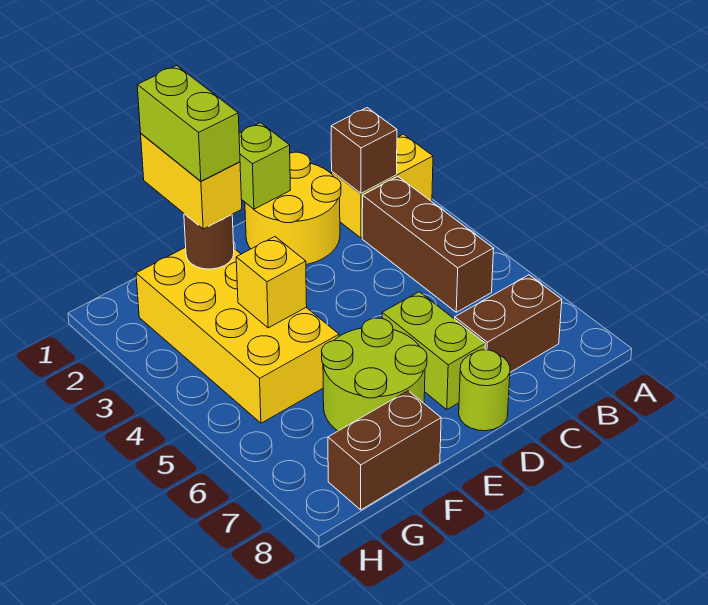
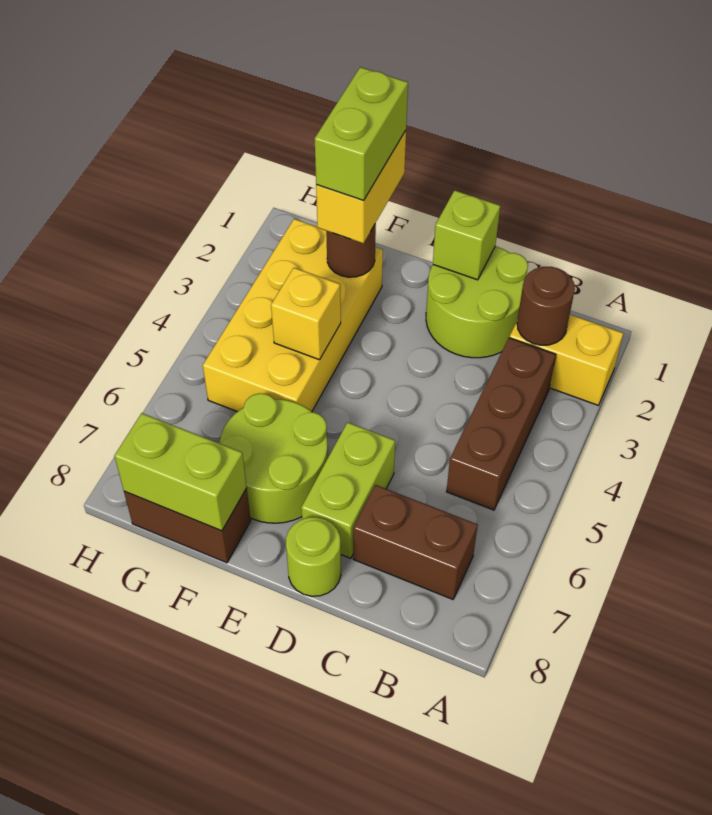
brown brick B2 level 2 -> brown round brick B2 level 2
yellow round brick C1:D2 level 1 -> lime round brick C1:D2 level 1
none -> lime brick F8:G8 level 2

